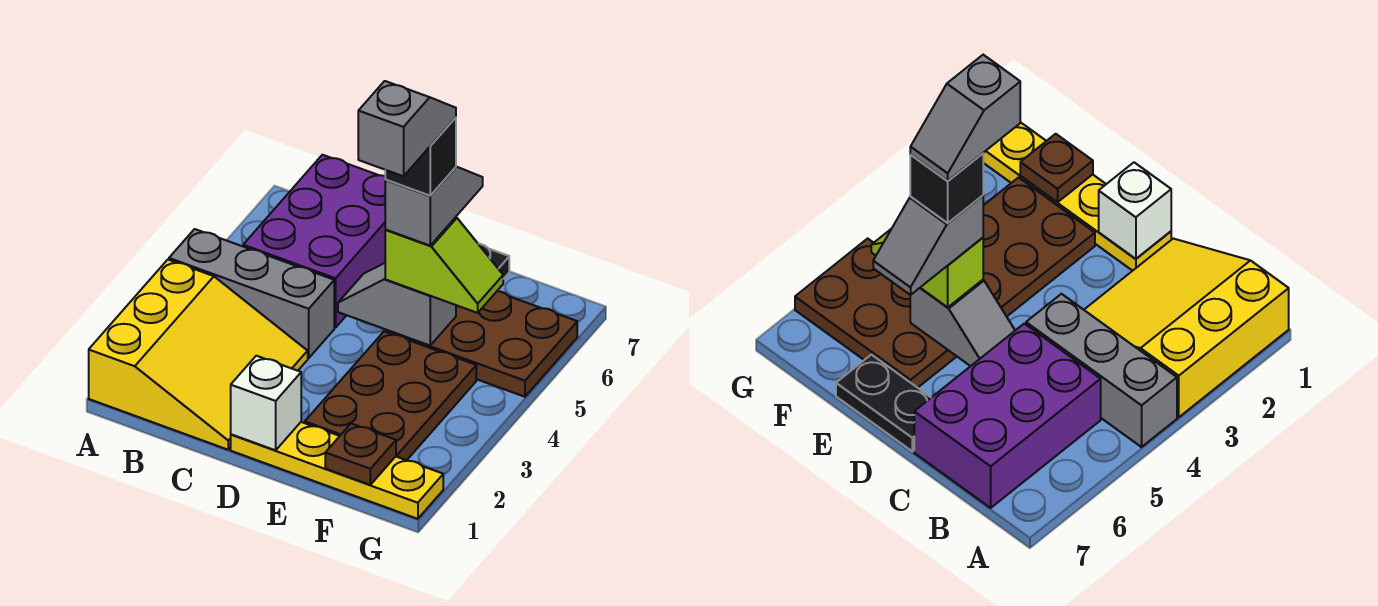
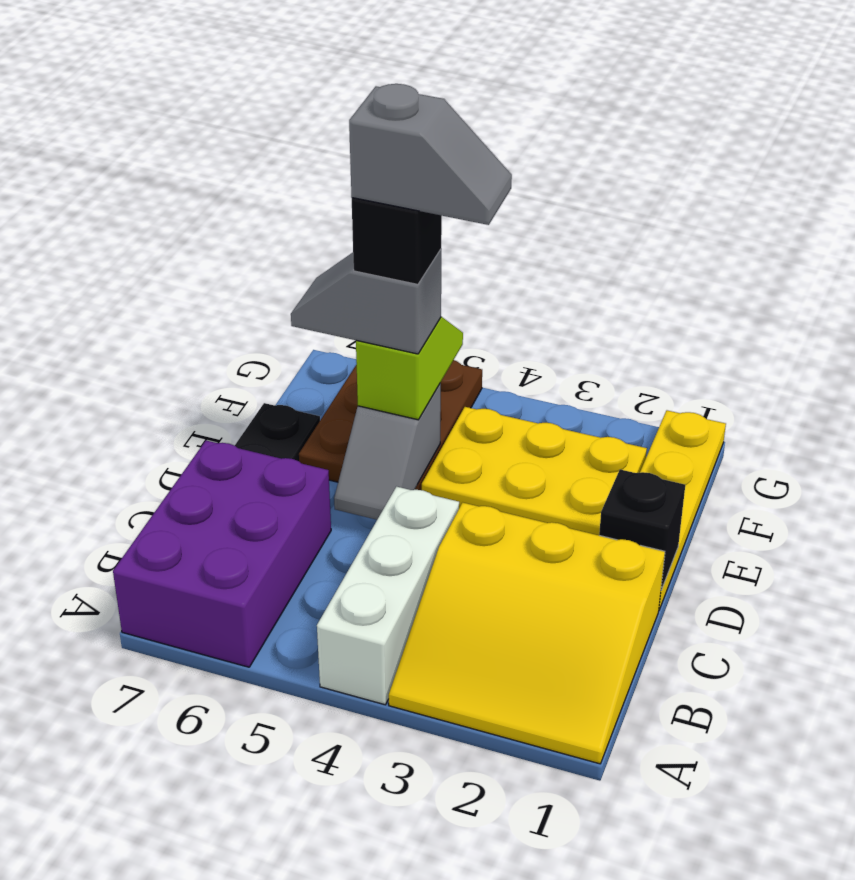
yellow slope A1:C3 level 1 top A -> yellow slope A1:C3 level 1 top C
grey brick A4:C4 level 1 -> white brick A4:C4 level 1
purple brick B5:C7 level 1 -> purple brick A6:C7 level 1
white brick D1 level 2 -> black brick D1 level 2
brown plate E2:F4 level 1 -> yellow plate E2:F4 level 1
grey slope E4:E5 level 6 top 4 -> grey slope E4:E5 level 6 top 5
brown plate F1 level 2 -> none

